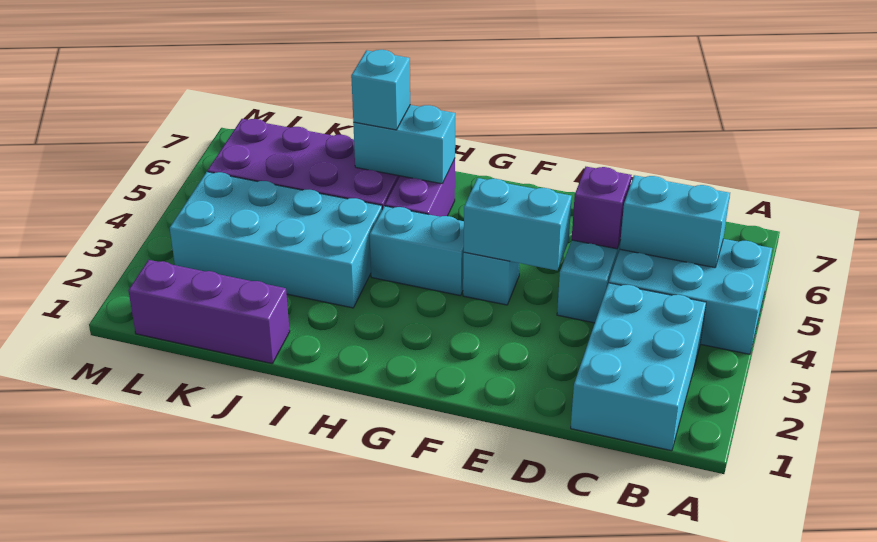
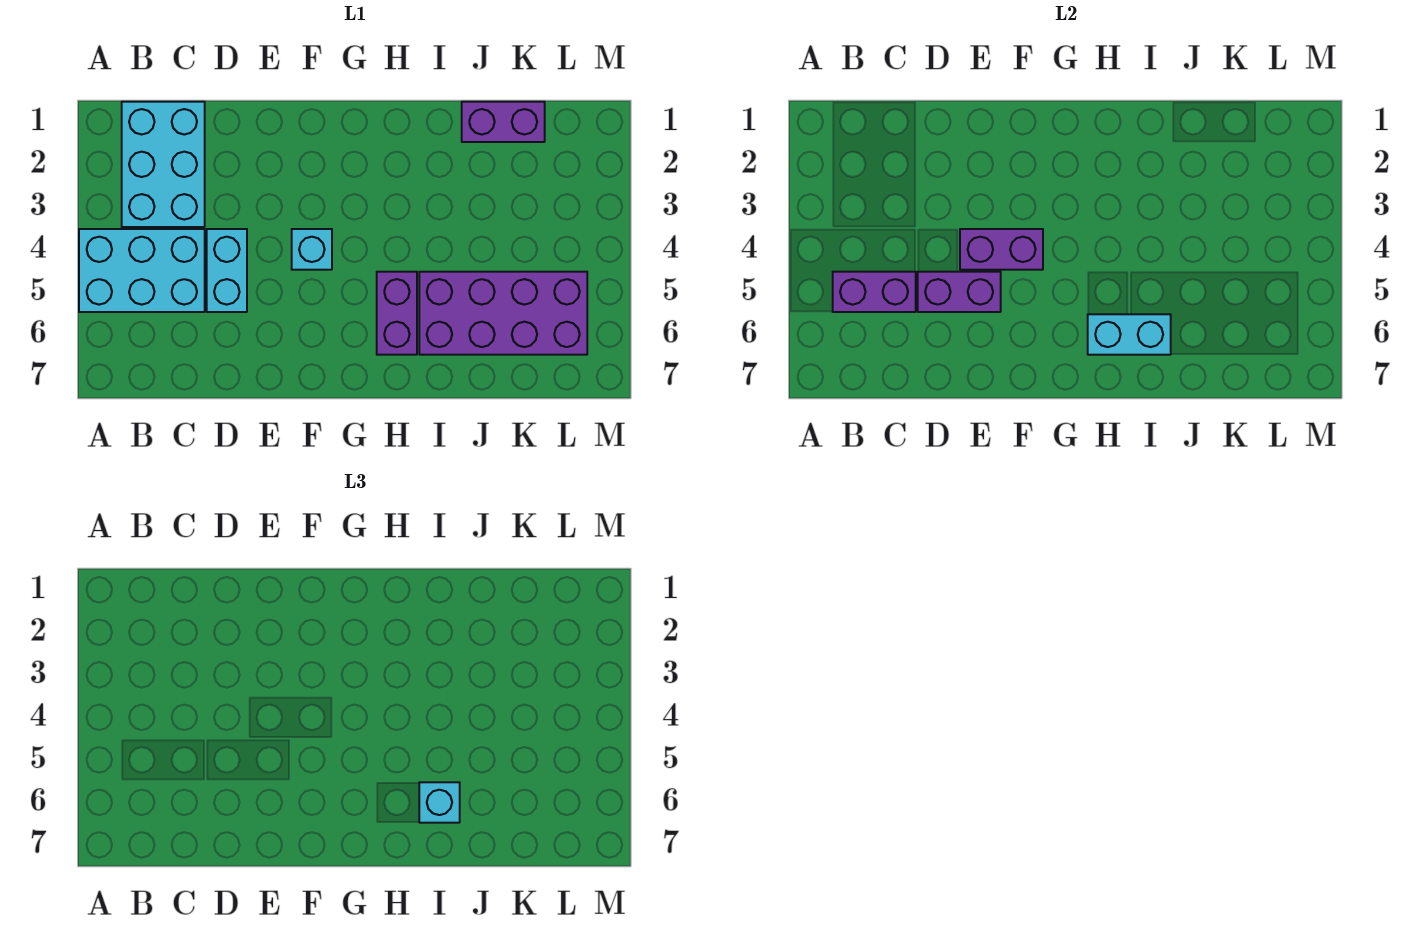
cyan brick B5:C5 level 2 -> purple brick B5:C5 level 2
purple brick D5 level 2 -> purple brick D5:E5 level 2
cyan brick E4:F4 level 2 -> purple brick E4:F4 level 2
cyan brick G4:H4 level 1 -> none
cyan brick I3:L4 level 1 -> none
purple brick J1:L1 level 1 -> purple brick J1:K1 level 1

